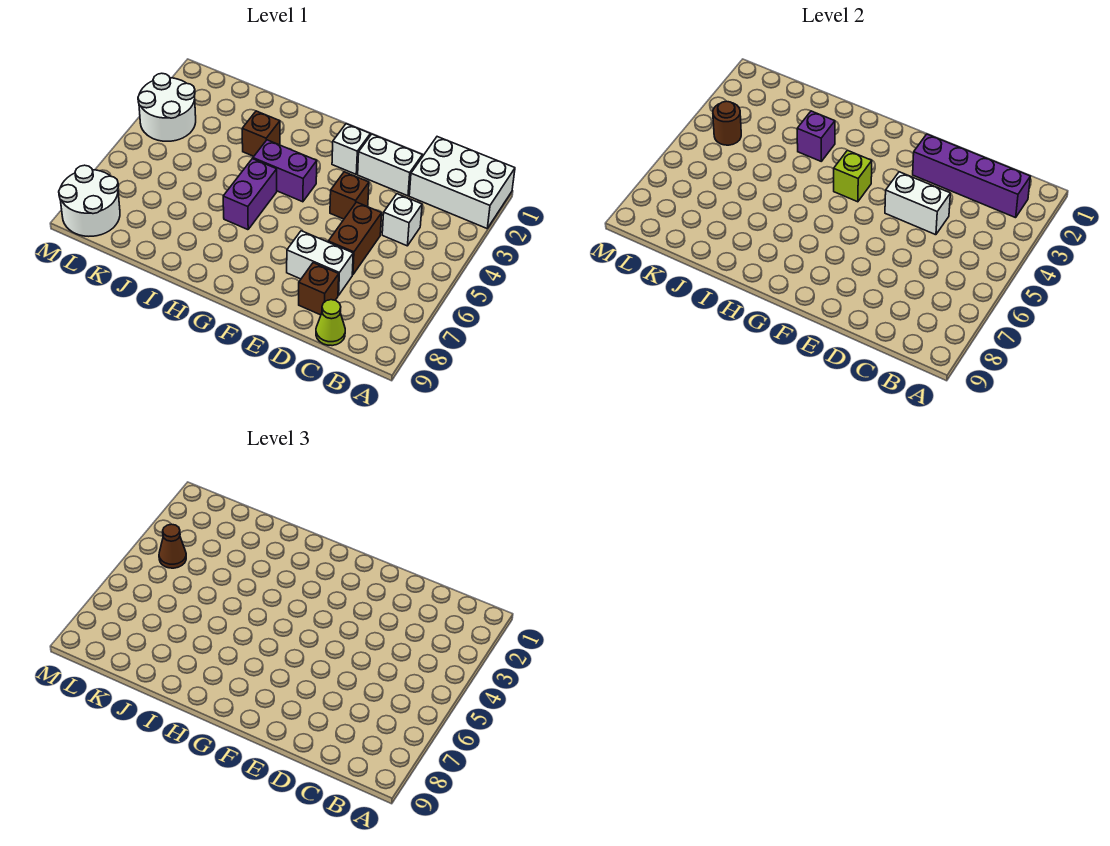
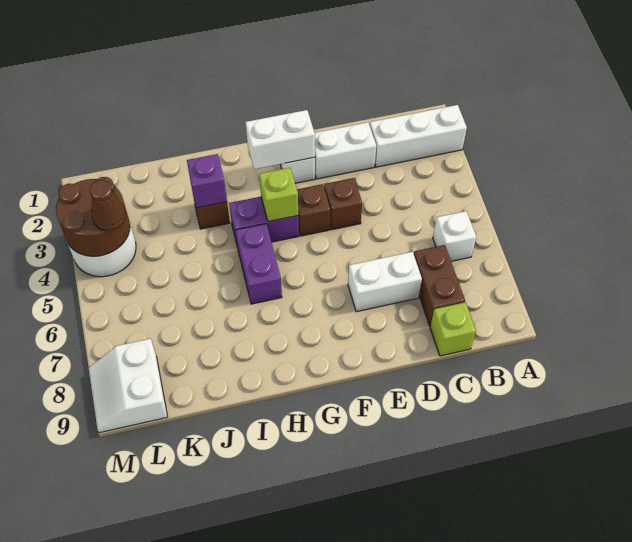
white brick A1:C2 level 1 -> white brick A2:C2 level 1
purple brick B2:E2 level 2 -> none
white brick C4 level 1 -> white brick B6 level 1
lime cone C9 level 1 -> lime brick C9 level 1
white brick D4:E4 level 2 -> white brick F2:G2 level 2
brown brick D5:D6 level 1 -> brown brick C7:C8 level 1
brown brick D8 level 1 -> brown brick F4 level 1
brown round brick L4 level 2 -> brown round brick L3:M4 level 2
white round brick L8:M9 level 1 -> white slope L8:M9 level 1 top L

